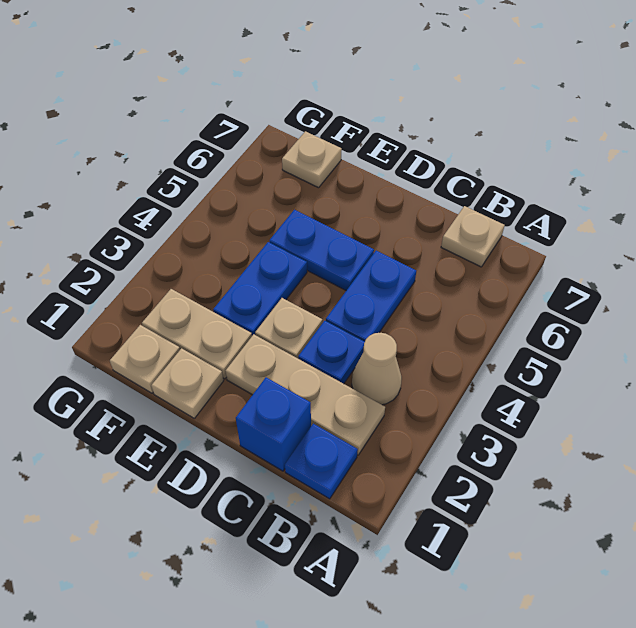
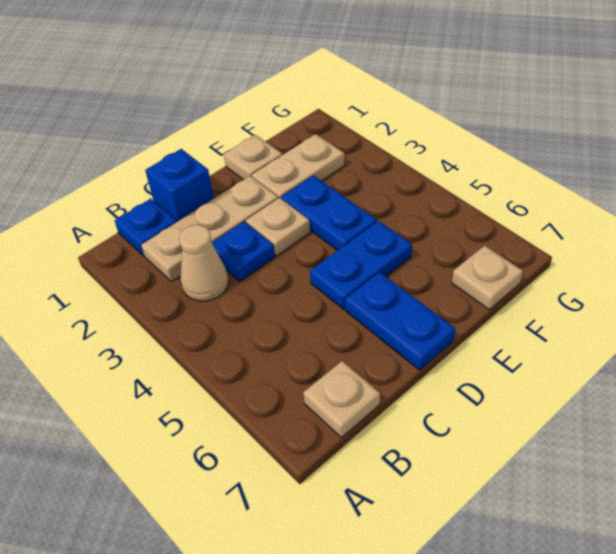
blue plate C4:C5 level 1 -> blue plate D6:D7 level 1
tan plate F1 level 1 -> none

